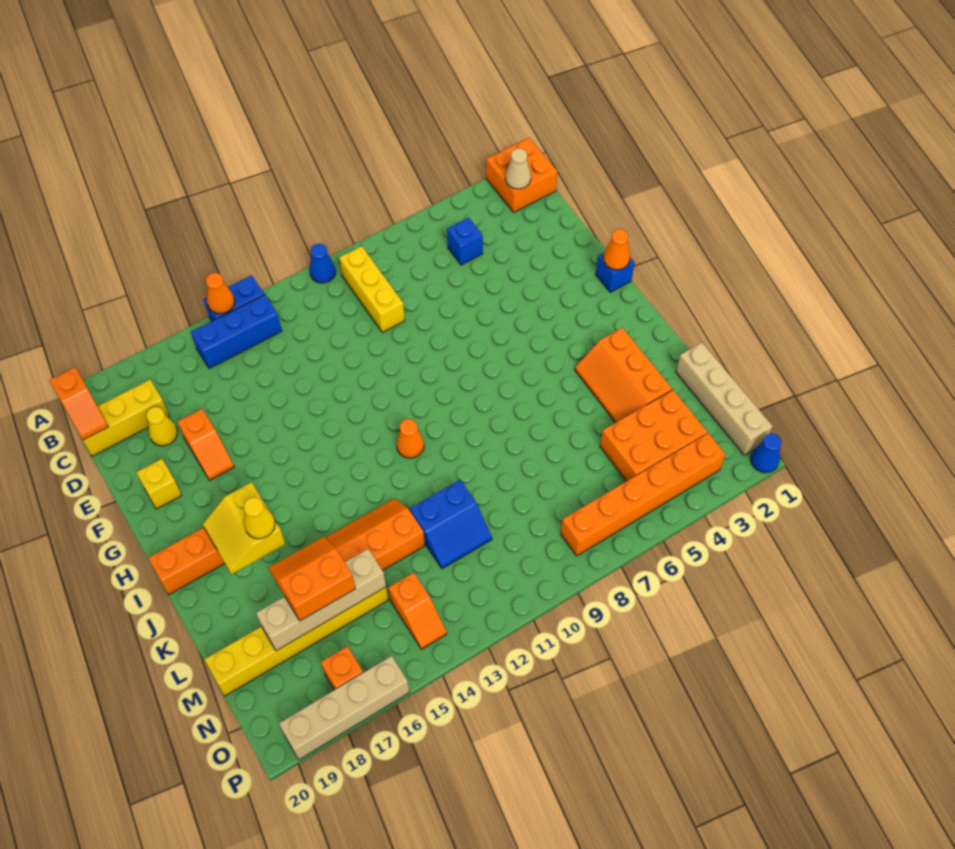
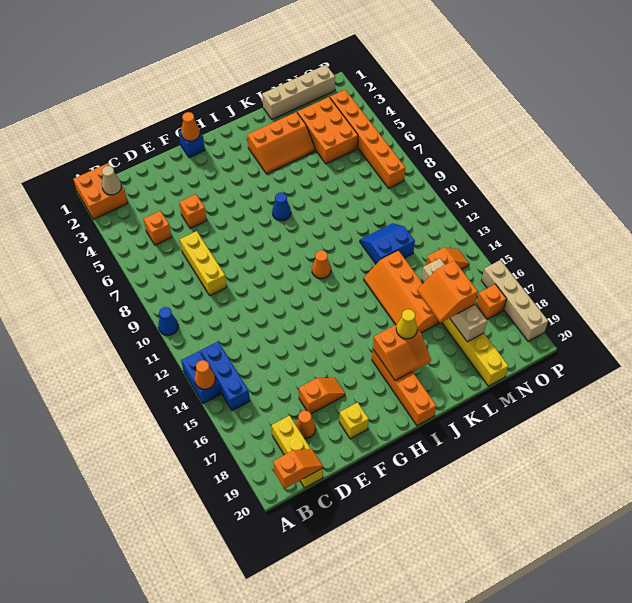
yellow brick B9:D9 level 1 -> yellow brick D7:D9 level 1
blue brick C5 level 1 -> orange brick C5 level 1
yellow cone D18 level 1 -> orange cone D18 level 1
none -> orange brick E5 level 1
yellow slope I17:J18 level 2 top 17 -> orange slope I17:J18 level 2 top 17
blue slope L11:M12 level 1 top L -> blue slope L11:M12 level 1 top 12
blue cone P1 level 1 -> blue cone I7 level 1

